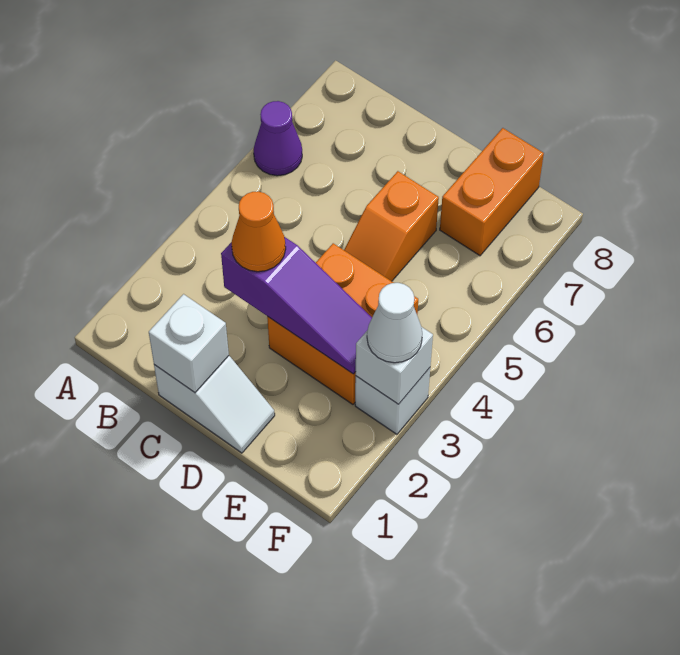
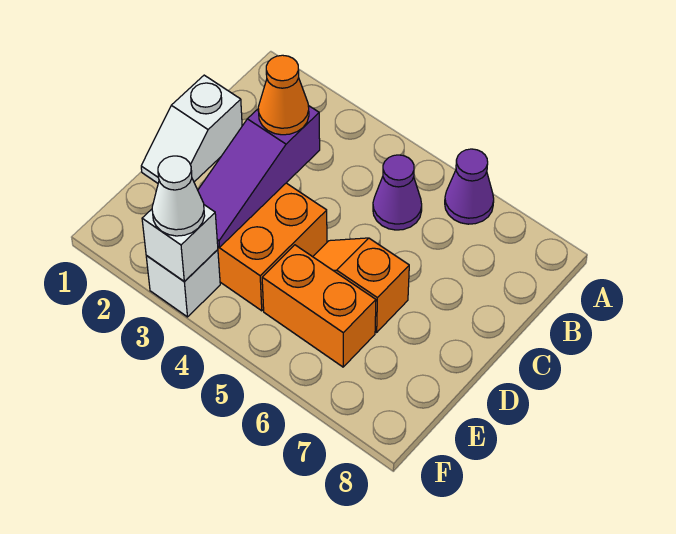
none -> purple cone B5 level 1
white brick C1 level 2 -> none
orange brick E7:E8 level 1 -> orange brick E5:E6 level 1

